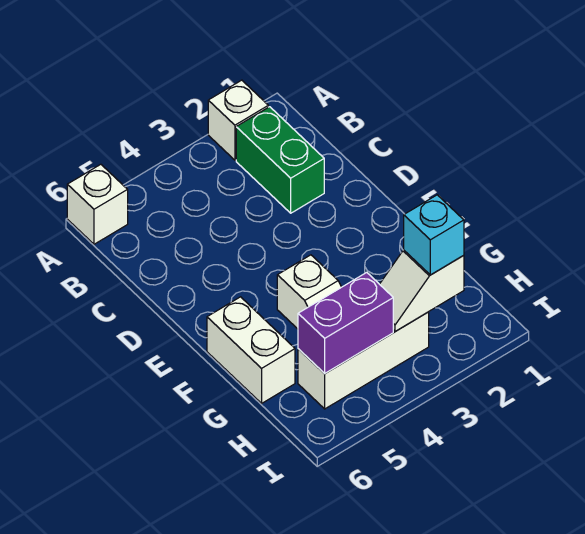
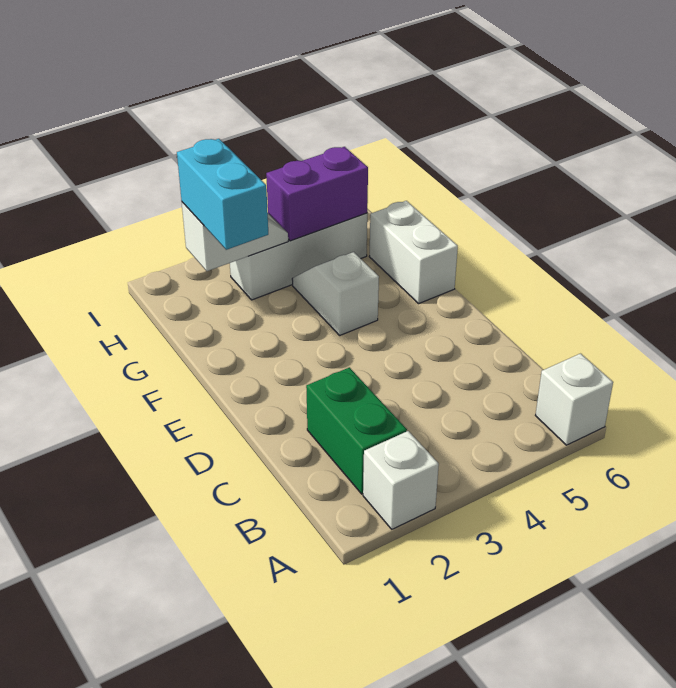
cyan brick H2 level 3 -> cyan brick G2:H2 level 3

